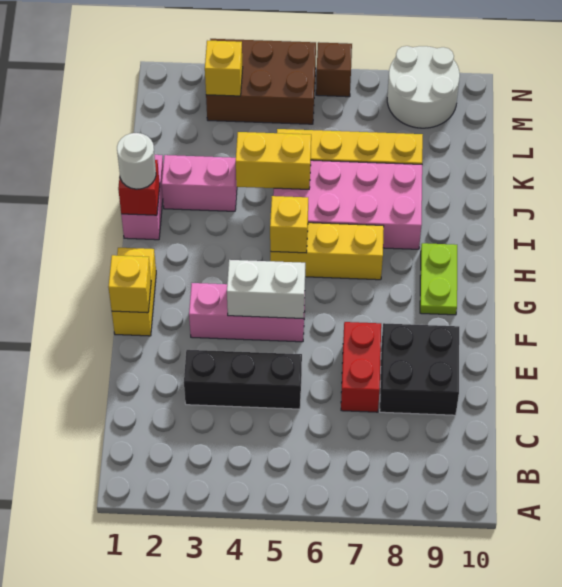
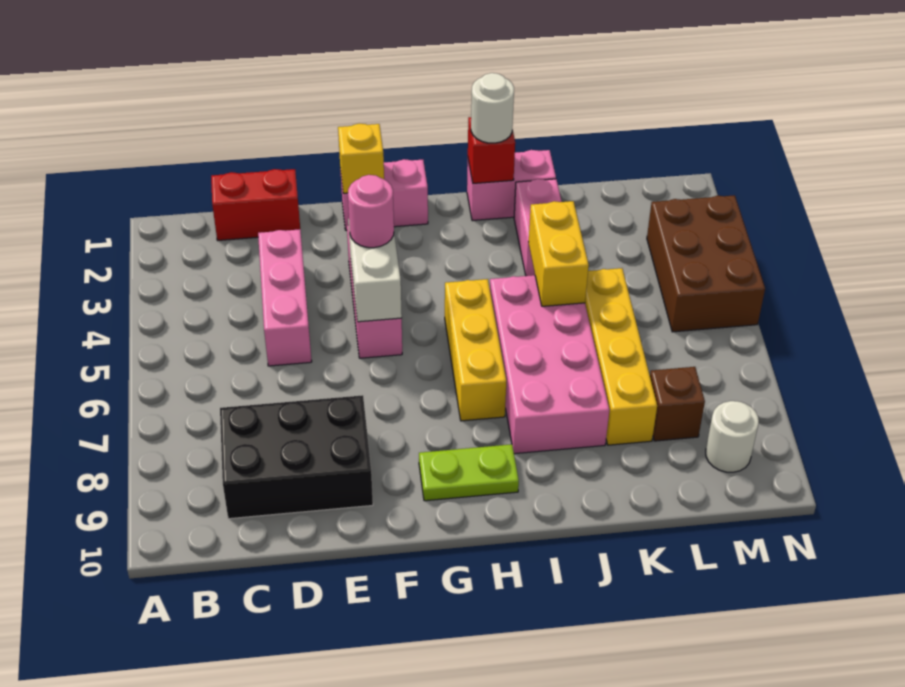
black brick D3:D5 level 1 -> pink brick D3:D5 level 1
red brick D7:E7 level 1 -> red brick C1:D1 level 1
black brick D8:E9 level 1 -> black brick C8:E9 level 1
yellow brick F1:G1 level 1 -> pink brick F1:G1 level 1
none -> pink round brick F4 level 3
yellow brick H5 level 2 -> none
yellow brick M3 level 2 -> none
white round brick M8:N9 level 1 -> white round brick M9 level 1
brown brick N6 level 1 -> brown brick L8 level 1

